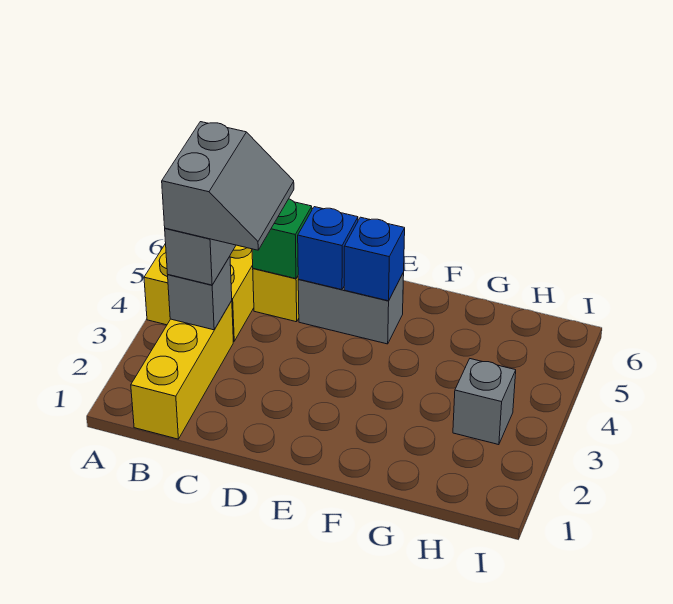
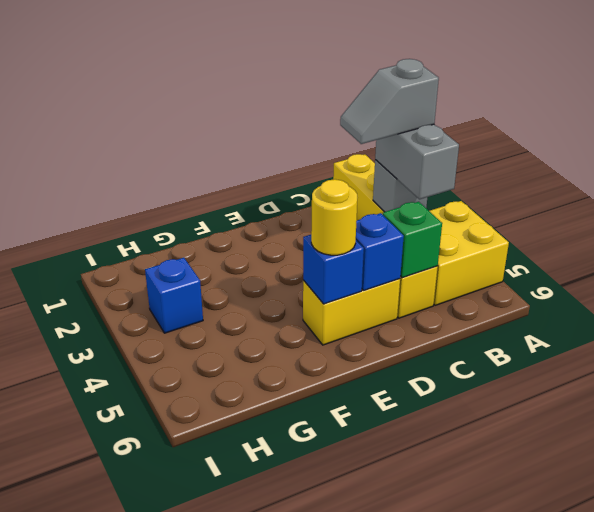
grey slope B3:C4 level 4 top B -> grey slope B3:C3 level 4 top B
grey brick D5:E5 level 1 -> yellow brick D5:E5 level 1
none -> yellow round brick E5 level 3
grey brick H3 level 1 -> blue brick H3 level 1

